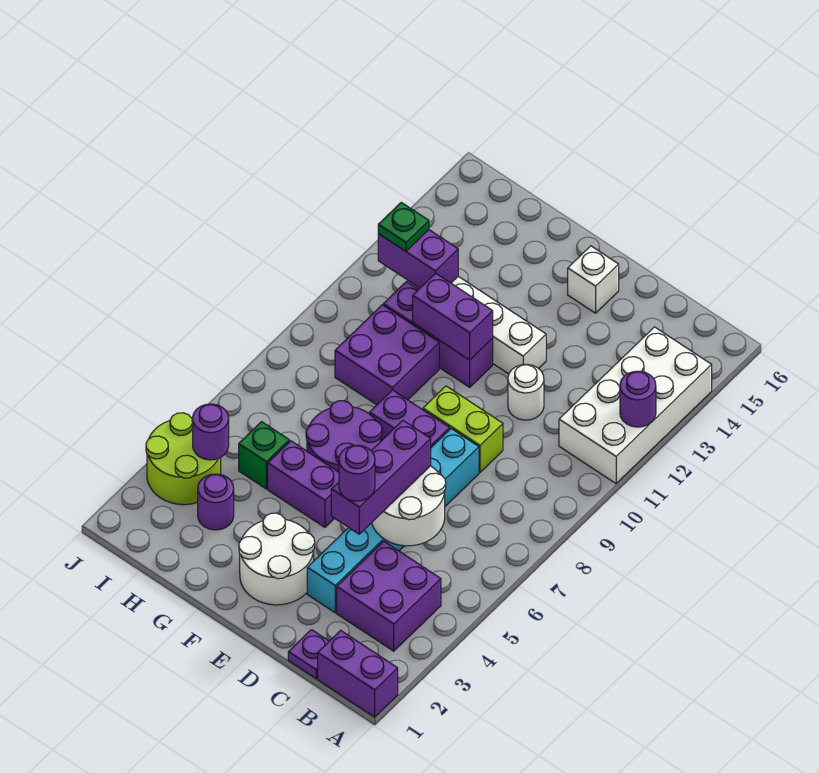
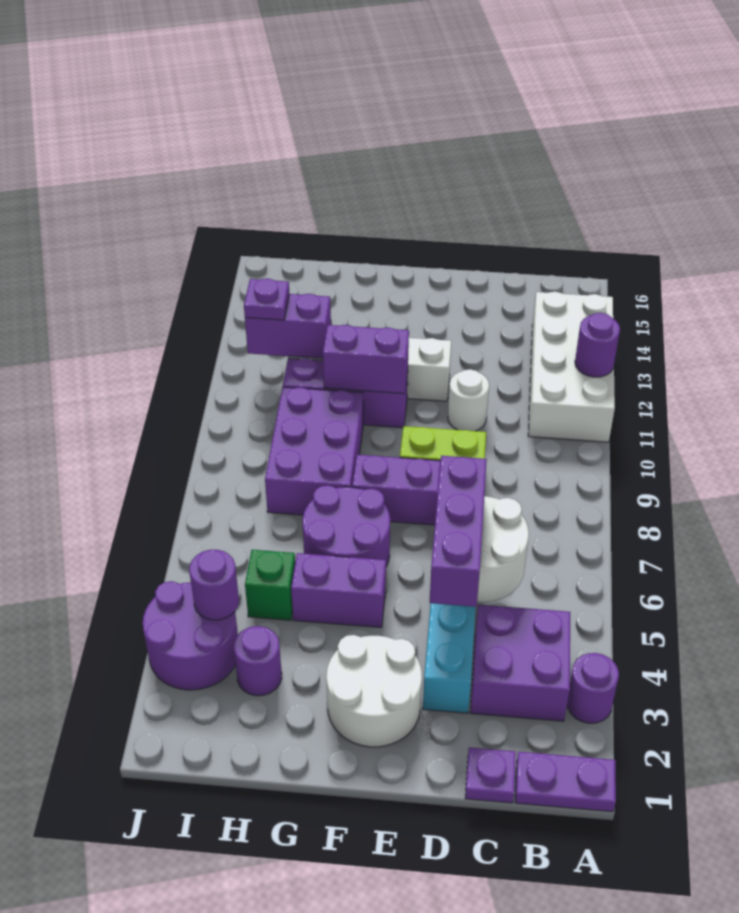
purple brick A1:B1 level 1 -> purple plate A1:B1 level 1
purple round brick D4 level 4 -> purple round brick A3 level 1
white brick E15 level 1 -> none
purple brick G9:H10 level 1 -> purple brick G8:H10 level 1
lime round brick I3:J4 level 1 -> purple round brick I3:J4 level 1
green plate I12 level 3 -> purple plate I12 level 3

